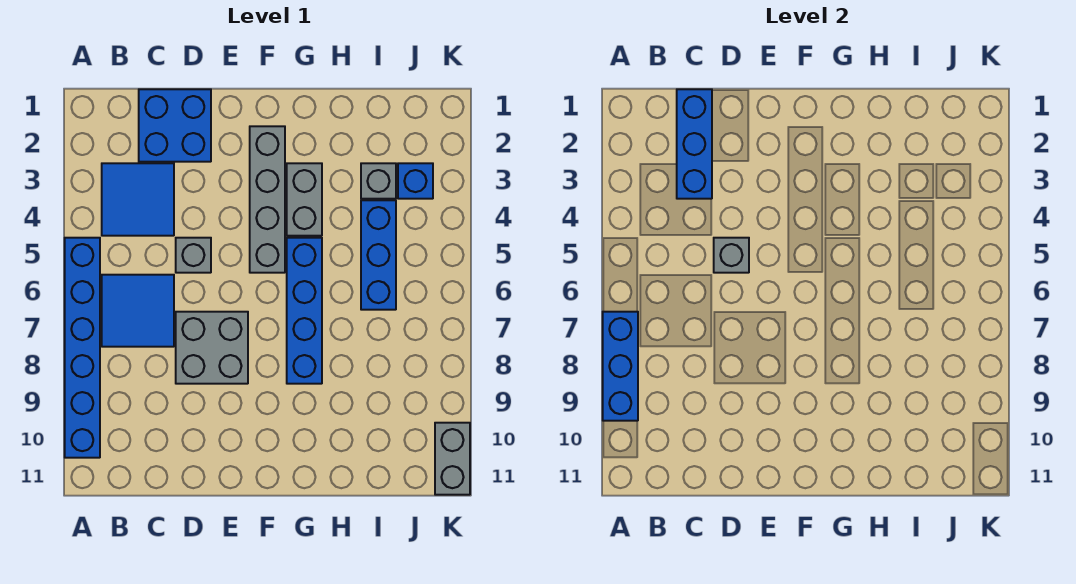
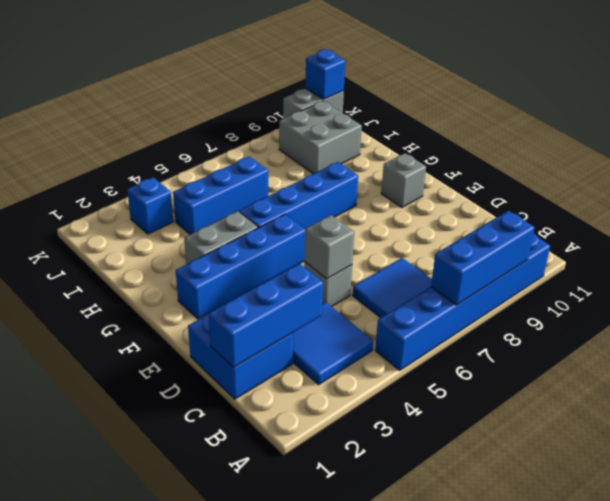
grey brick D7:E8 level 1 -> grey brick I9:J10 level 1
grey brick F2:F5 level 1 -> blue brick F2:F5 level 1
grey brick I3 level 1 -> grey brick F10 level 1
none -> blue brick K11 level 2

